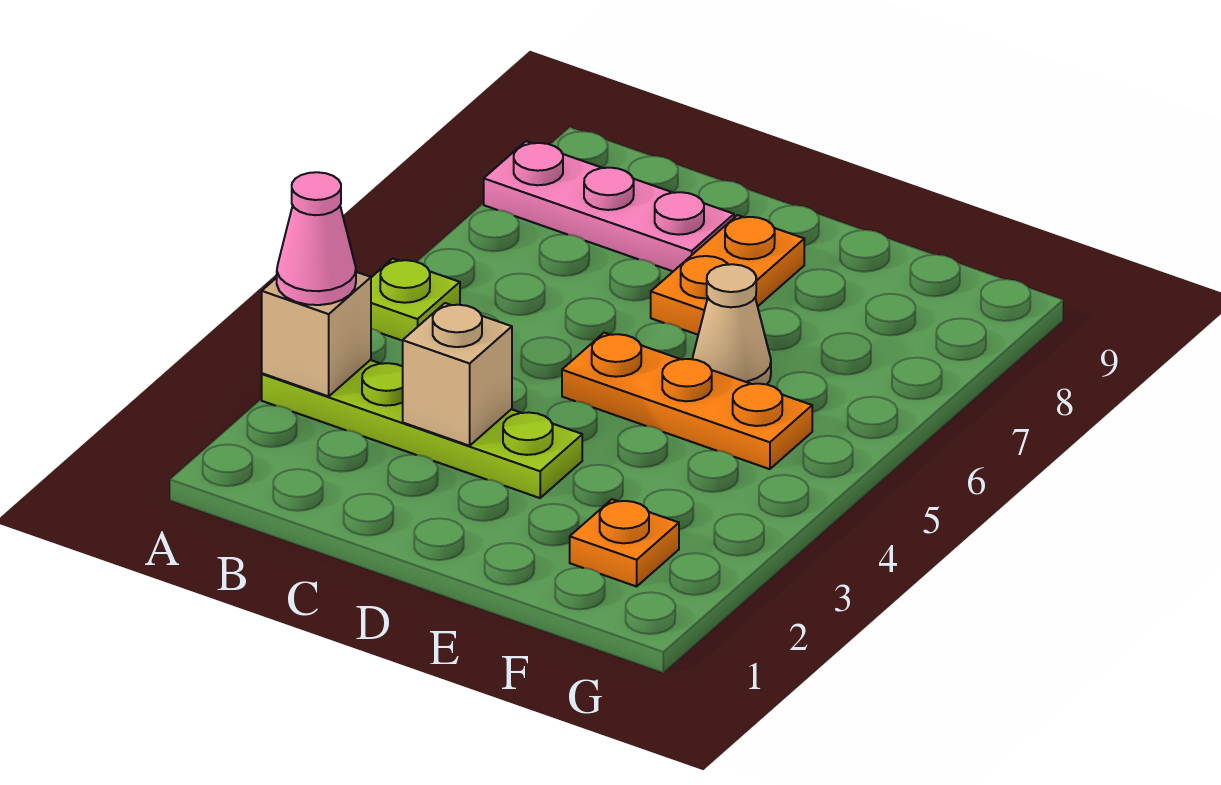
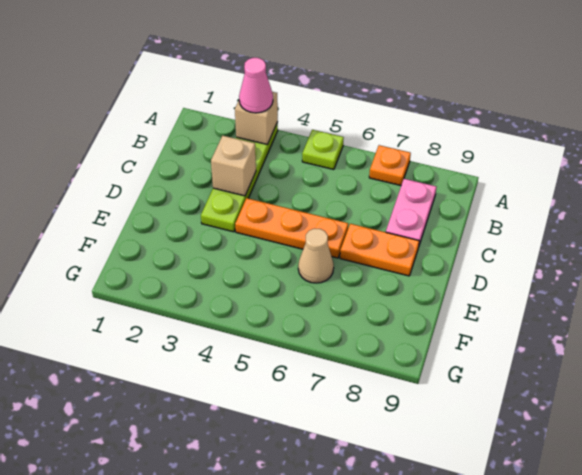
pink plate A8:C8 level 1 -> pink plate B8:C8 level 1
orange plate D5:F5 level 1 -> orange plate D4:D6 level 1
orange plate F2 level 1 -> orange plate A7 level 1

